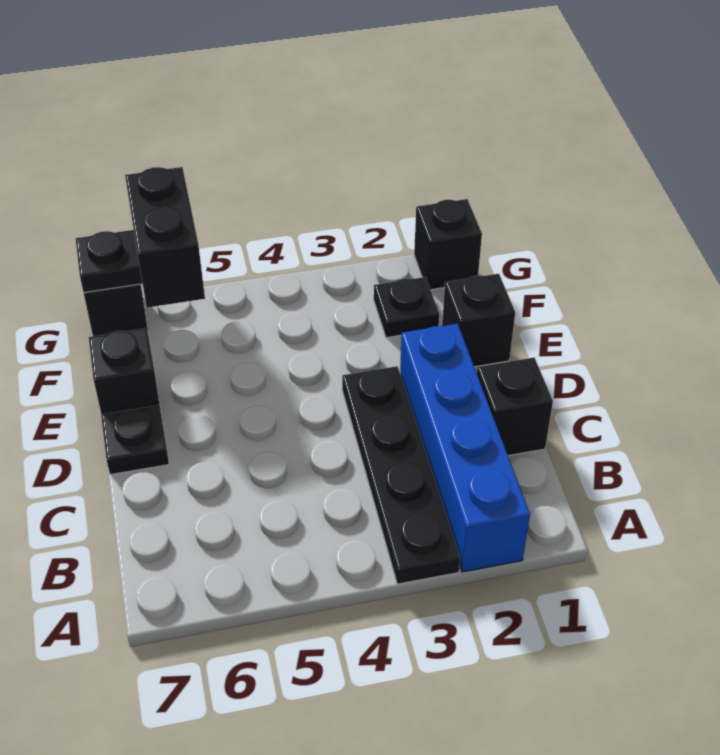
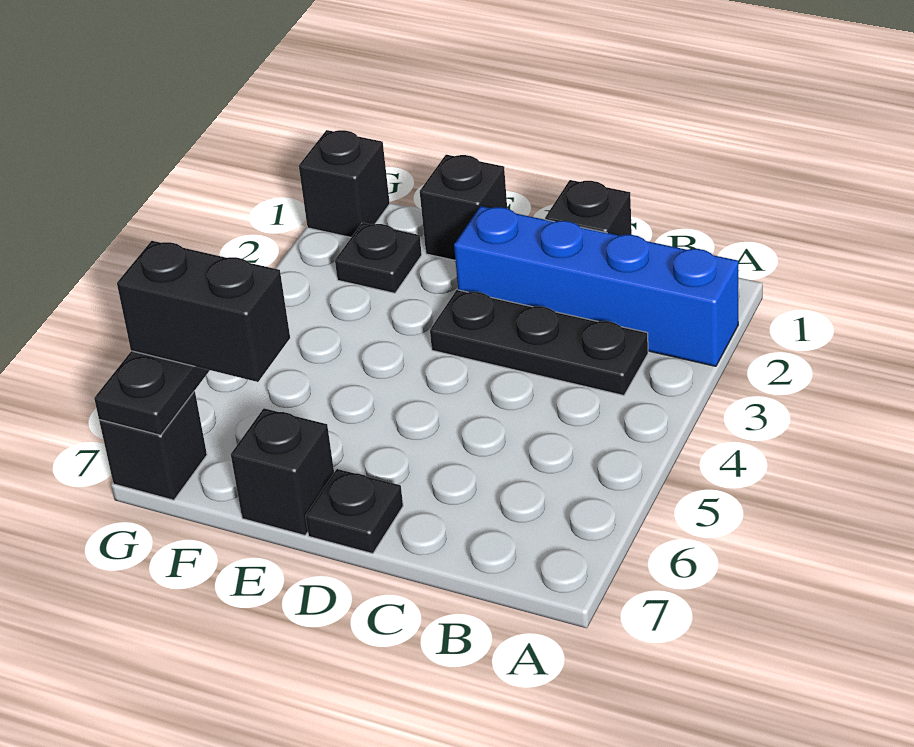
black plate A3:D3 level 1 -> black plate B3:D3 level 1

